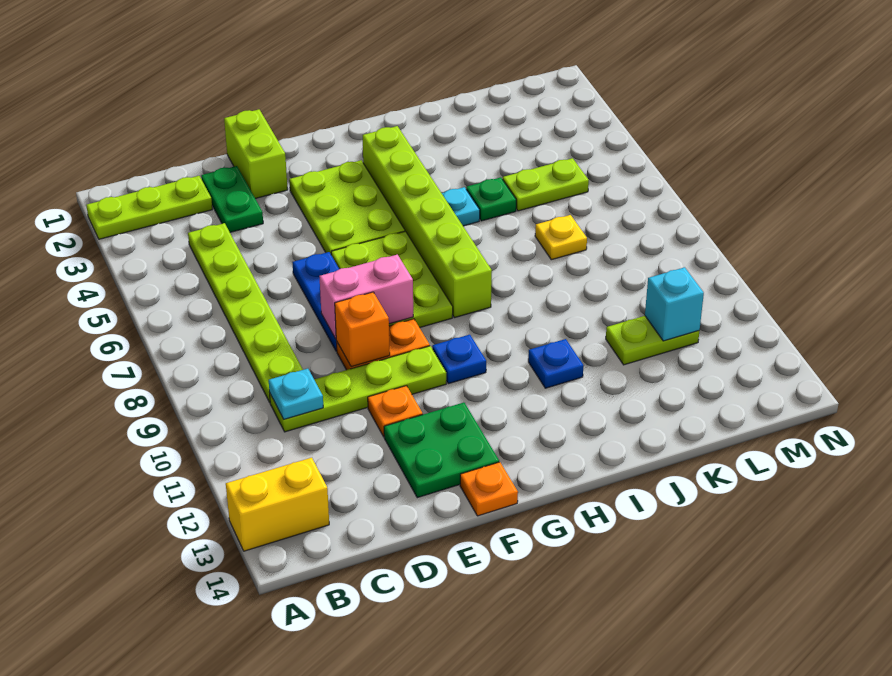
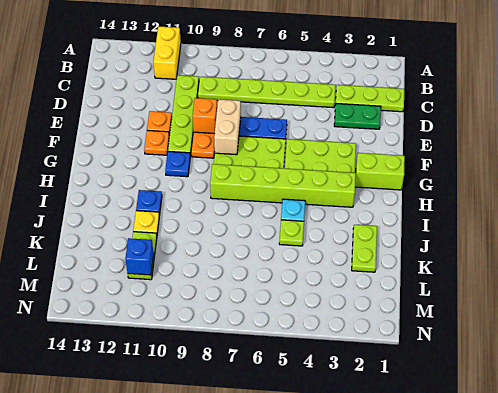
lime plate A2:C2 level 1 -> lime plate C1:C3 level 1
yellow brick A13:B13 level 1 -> yellow brick A11:B11 level 1
cyan plate C10 level 2 -> none
lime brick E1:E2 level 1 -> lime brick G1:G2 level 1
pink brick E8:F8 level 2 -> tan brick E8:F8 level 2
green plate E12:F13 level 1 -> none
orange plate F14 level 1 -> orange plate F11 level 1
green plate J5 level 1 -> lime plate J5 level 1
lime plate K5:L5 level 1 -> lime plate J2:K2 level 1
yellow plate K7 level 1 -> yellow plate J11 level 1
cyan brick L11 level 2 -> blue brick L11 level 2

